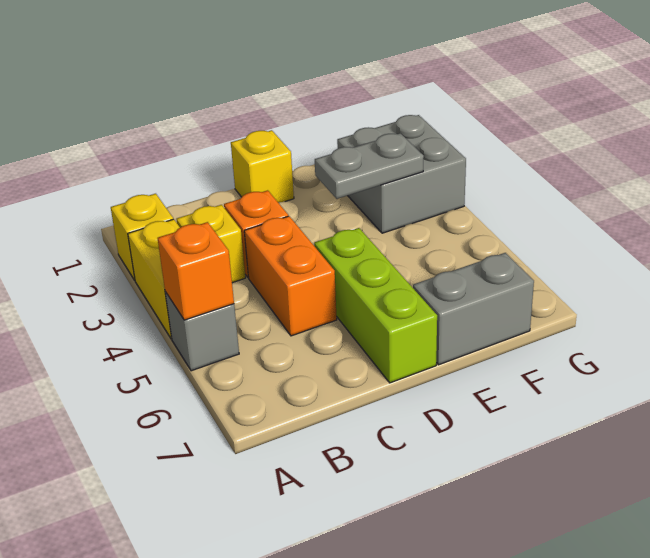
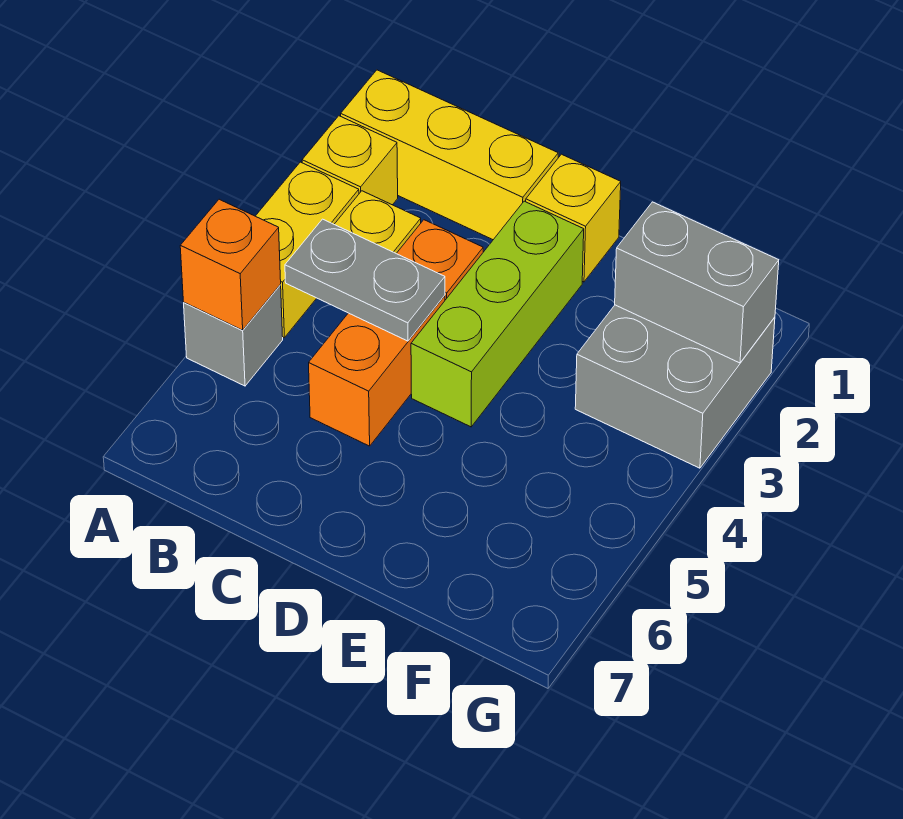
none -> yellow brick A1:C1 level 1
lime brick D5:D7 level 1 -> lime brick D2:D4 level 1
grey plate E3:F3 level 2 -> grey plate B4:C4 level 2
grey brick E7:F7 level 1 -> grey brick F2:G2 level 2

